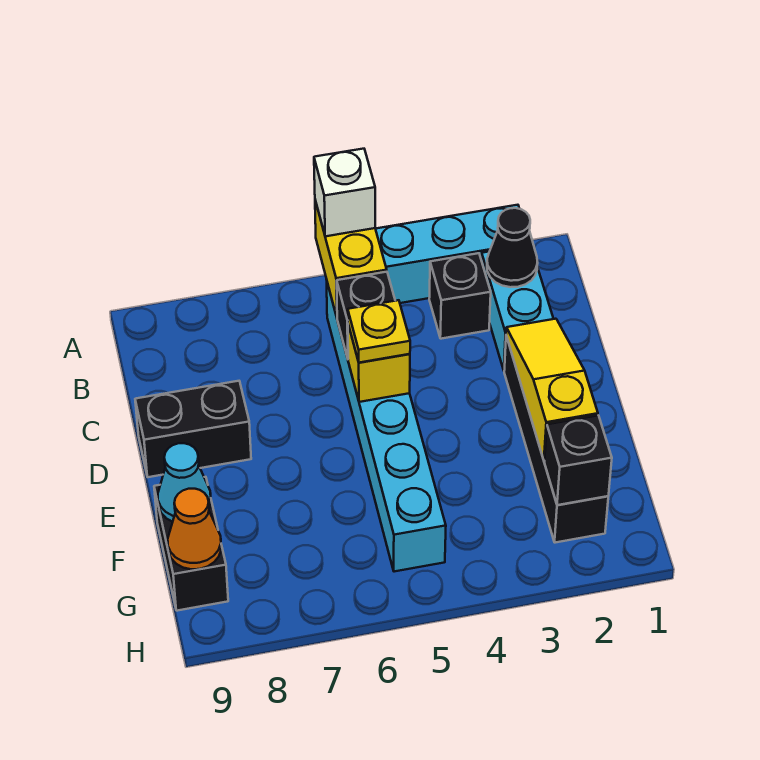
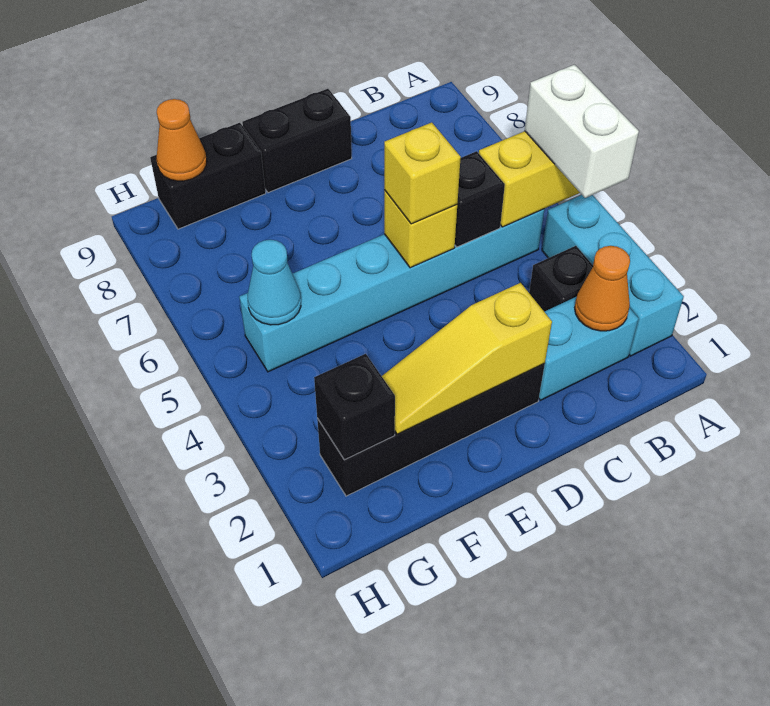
white brick A5 level 3 -> white brick A4:A5 level 3
black cone B2 level 2 -> orange cone B2 level 2
yellow slope D2:F2 level 2 top F -> yellow slope D2:F2 level 2 top D
yellow plate D5 level 3 -> yellow brick D5 level 3
black brick D8:D9 level 1 -> black brick D9:E9 level 1
cyan cone F9 level 2 -> cyan cone G5 level 2

